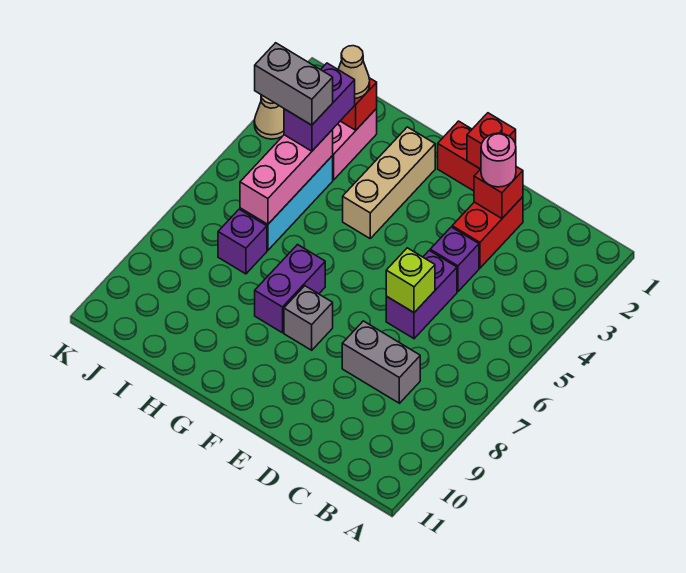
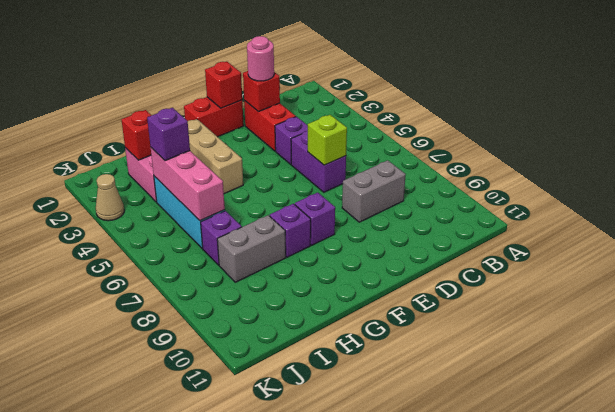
grey brick F8 level 1 -> purple brick F8 level 1
purple brick G7:G8 level 1 -> purple brick G8 level 1
tan cone I2 level 3 -> none
purple brick I3:I4 level 3 -> purple brick I4 level 3
grey brick I4:J4 level 4 -> grey brick H8:I8 level 1

